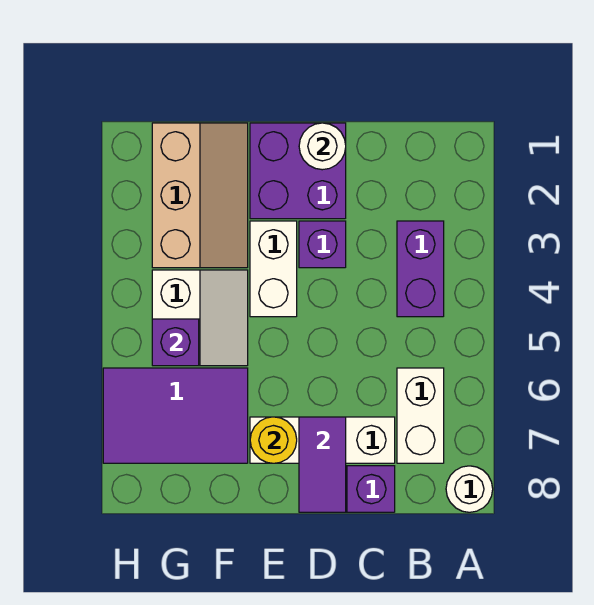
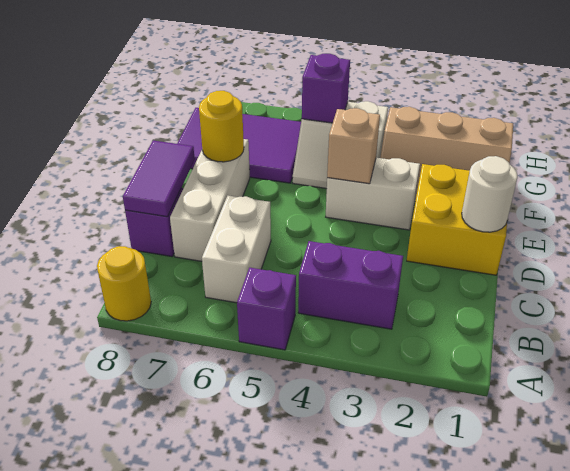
white round brick A8 level 1 -> yellow round brick A8 level 1
white brick B6:B7 level 1 -> white brick B6:C6 level 1
purple brick D1:E2 level 1 -> yellow brick D1:E2 level 1
purple brick D3 level 1 -> purple brick A5 level 1
purple tile D7:D8 level 2 -> purple tile C8:D8 level 2
none -> tan brick E4 level 2
purple tile F6:H7 level 1 -> purple tile F6:G8 level 1

